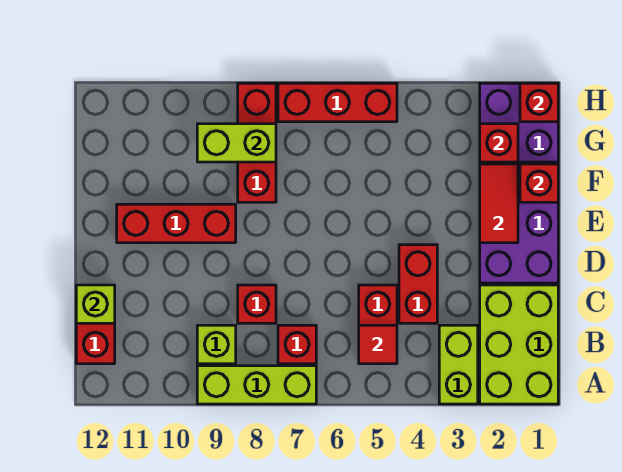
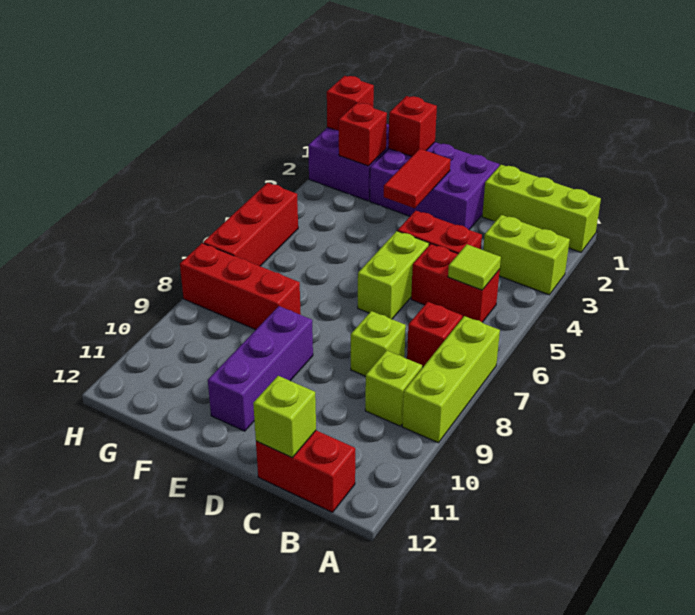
lime brick A1:C2 level 1 -> lime brick A1:C1 level 1
red tile B5 level 2 -> lime tile B5 level 2
red brick C8 level 1 -> lime brick C8 level 1
red tile E2:F2 level 2 -> red tile E2:E3 level 2
red brick E9:E11 level 1 -> purple brick E9:E11 level 1
lime brick G8:G9 level 2 -> lime brick D5:D6 level 1

